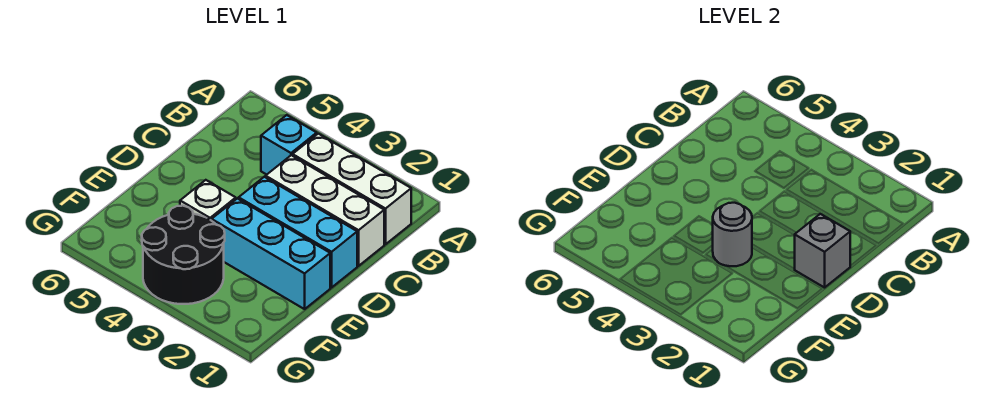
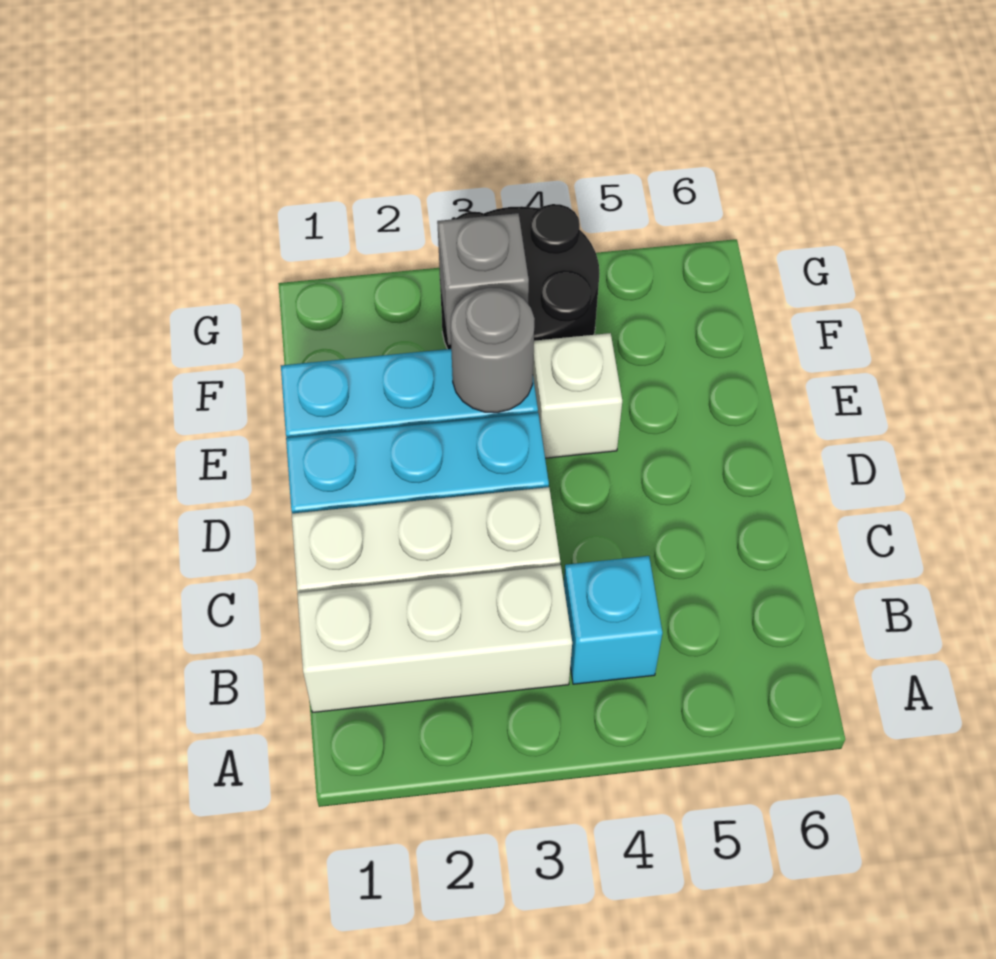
grey brick D1 level 2 -> grey brick F3 level 2

